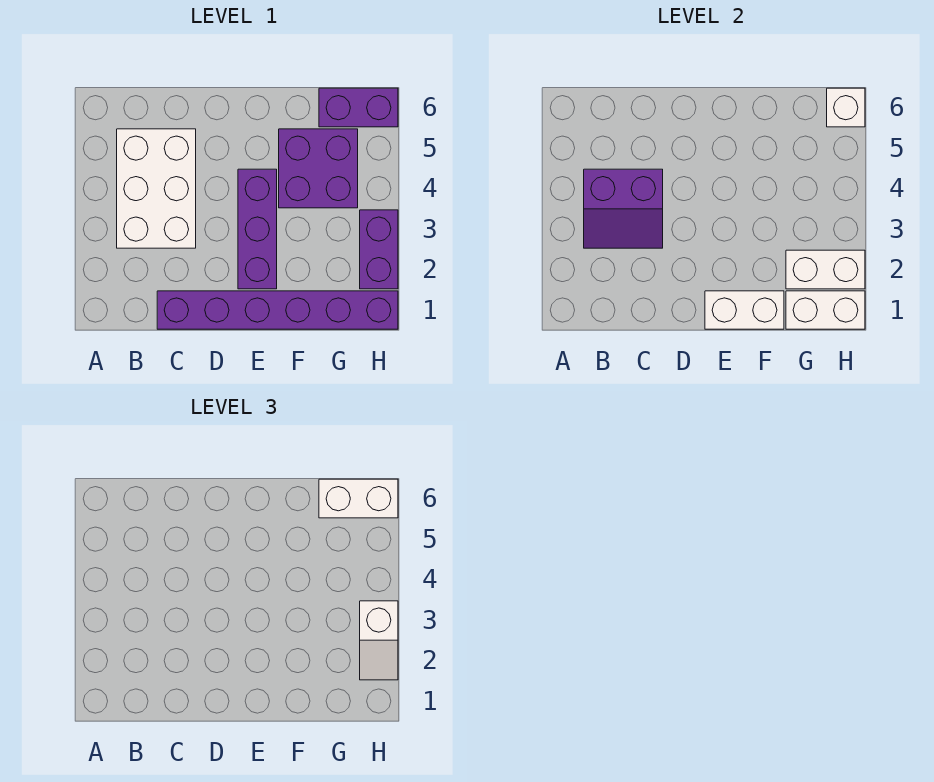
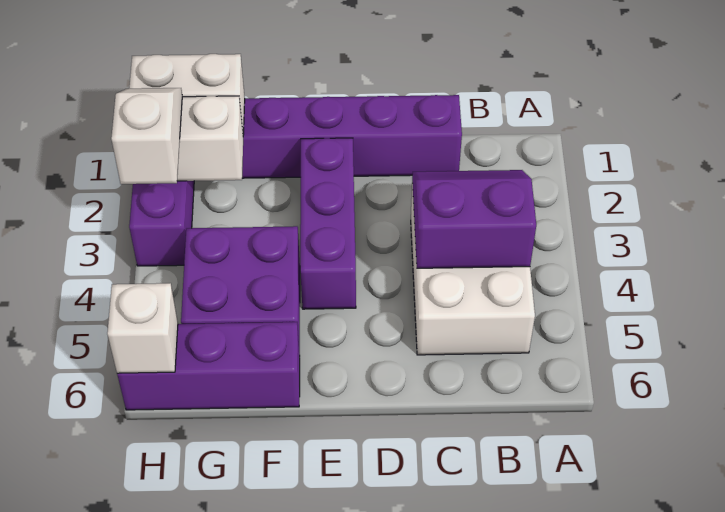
white brick E1:F1 level 2 -> none
purple brick G6:H6 level 1 -> purple brick F6:H6 level 1
white brick G6:H6 level 3 -> none

